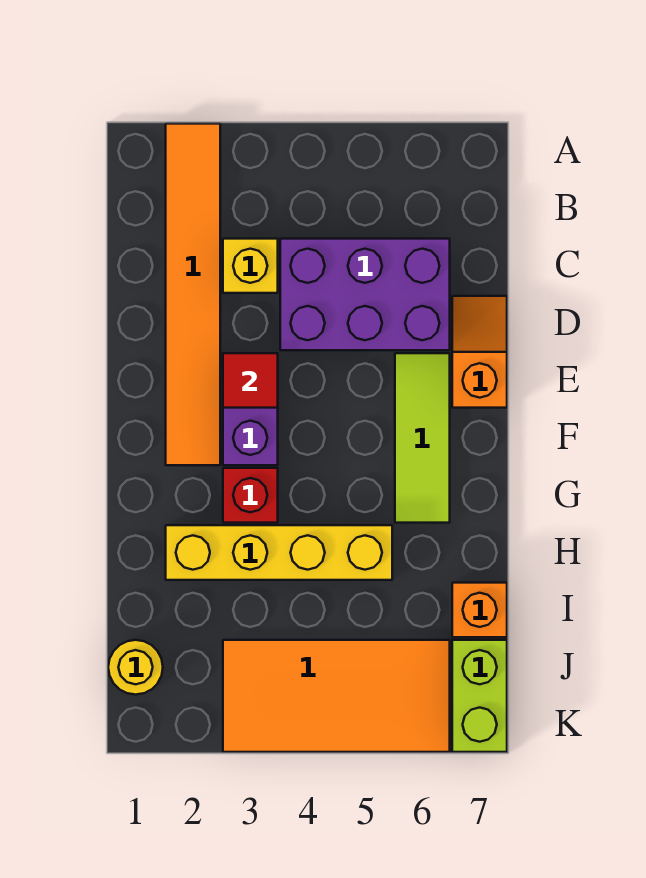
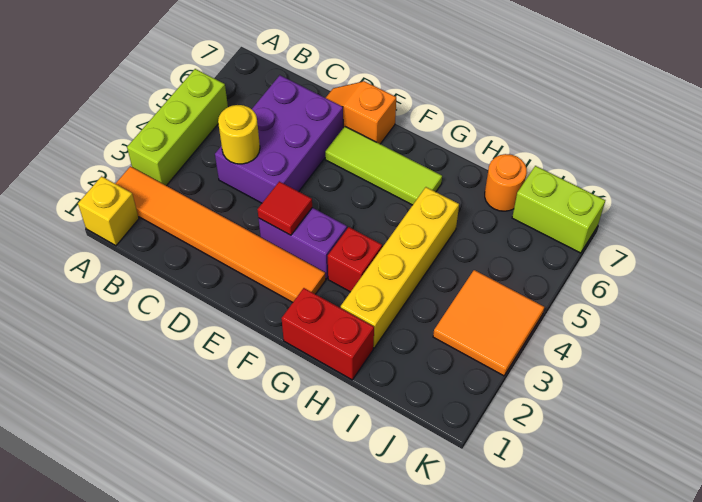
none -> lime brick A3:A5 level 1
yellow brick C3 level 1 -> yellow brick A1 level 1
none -> red brick G1:H1 level 1
orange brick I7 level 1 -> orange round brick I7 level 1
yellow round brick J1 level 1 -> yellow round brick C4 level 2
orange tile J3:K6 level 1 -> orange tile J3:K4 level 1

